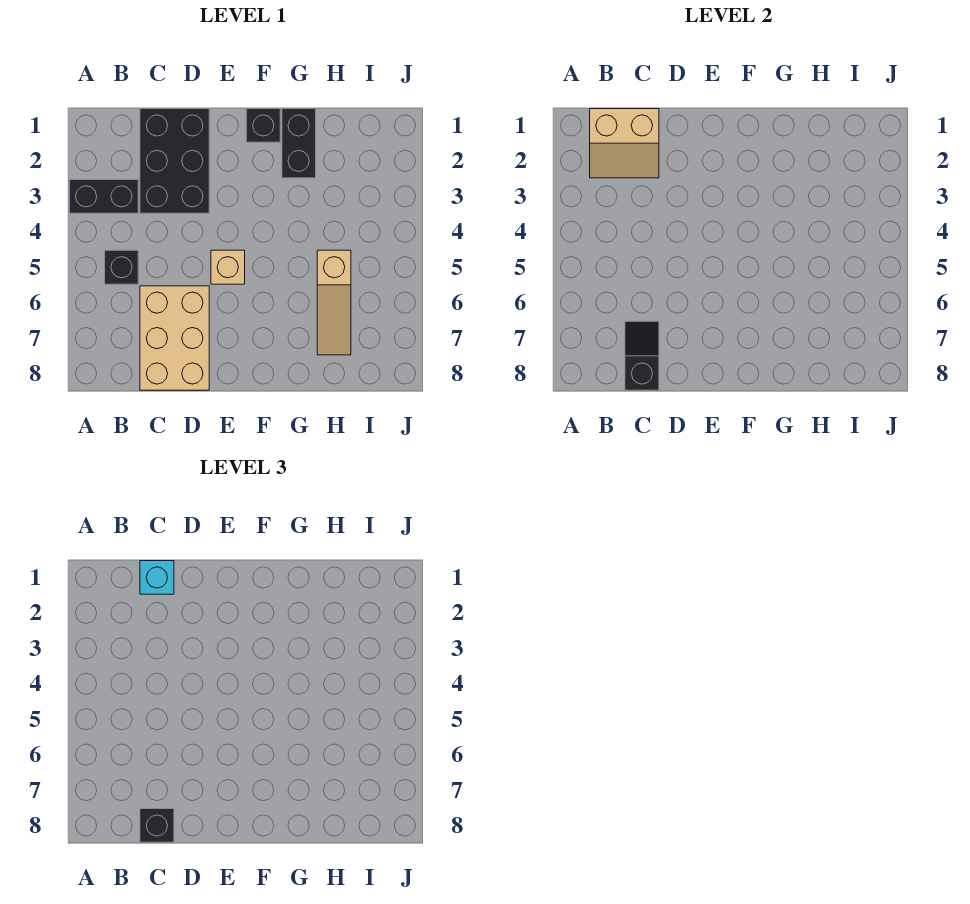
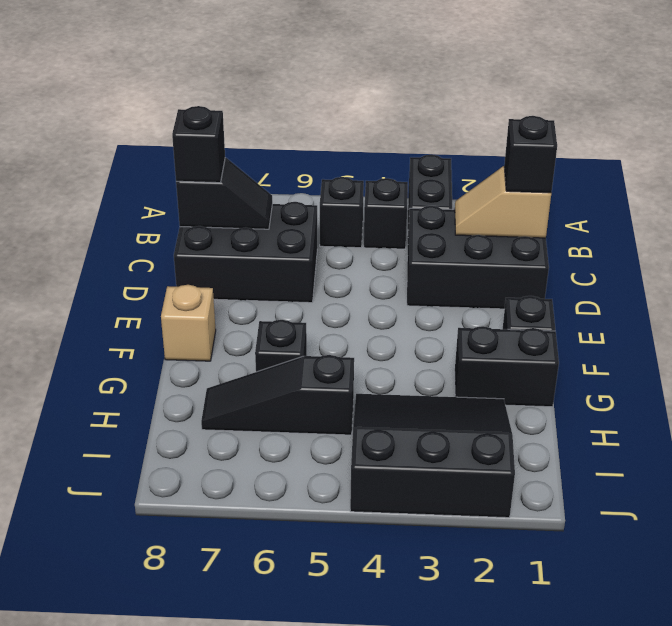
tan slope B1:C2 level 2 top 1 -> tan slope C1:C2 level 2 top 1
none -> black brick B4 level 1
cyan brick C1 level 3 -> black brick C1 level 3
tan brick C6:D8 level 1 -> black brick C6:D8 level 1
tan brick E5 level 1 -> tan brick F8 level 1
none -> black brick G6 level 1
none -> black slope H2:J4 level 1 top J
tan slope H5:H7 level 1 top 5 -> black slope H5:H7 level 1 top 5

